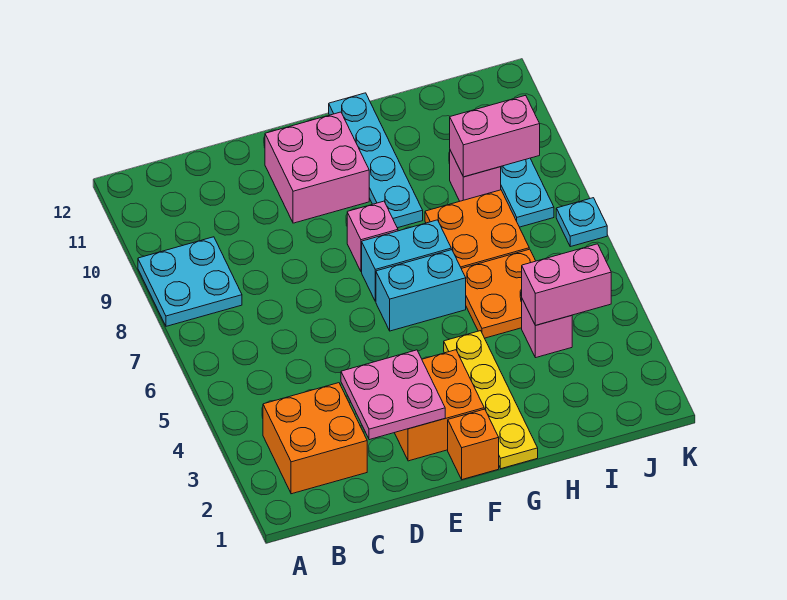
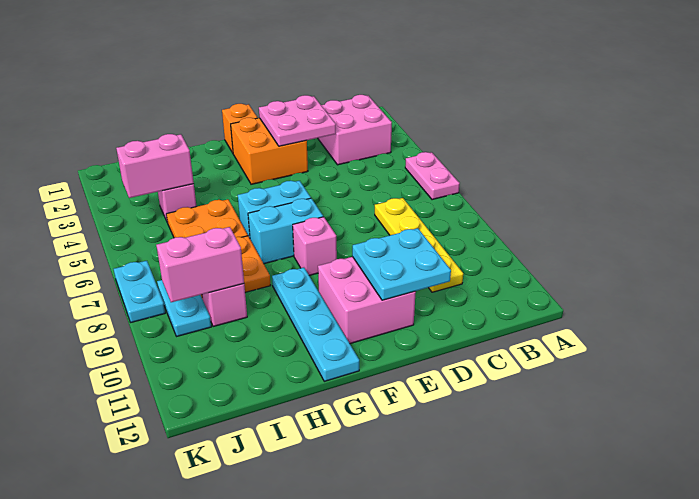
none -> pink plate A5:A6 level 1
cyan plate A8:B9 level 1 -> cyan plate D10:E11 level 2
orange brick B2:C3 level 1 -> pink brick B2:C3 level 1
yellow plate G1:G4 level 1 -> yellow plate C7:C10 level 1
cyan plate K7 level 1 -> cyan plate K7:K8 level 1

